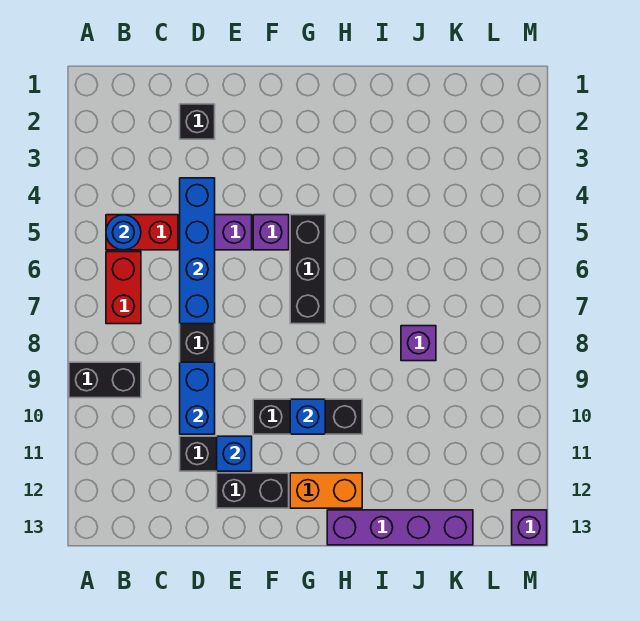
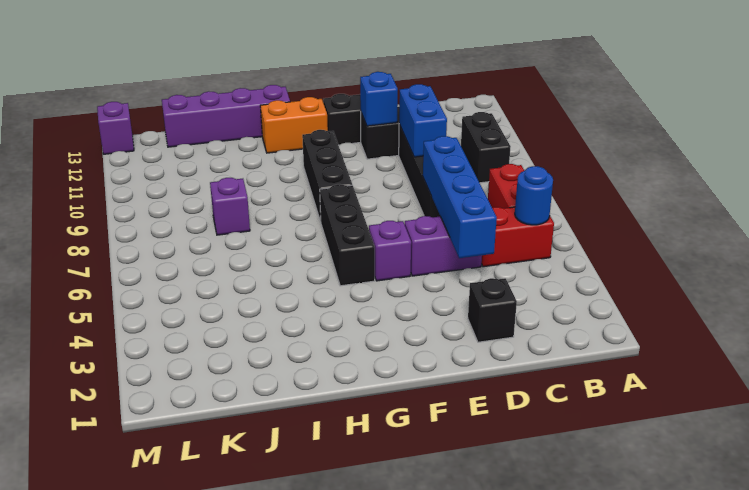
black brick A9:B9 level 1 -> black brick B9:B10 level 1
black brick F10:H10 level 1 -> black brick G8:G10 level 1
blue brick G10 level 2 -> none

